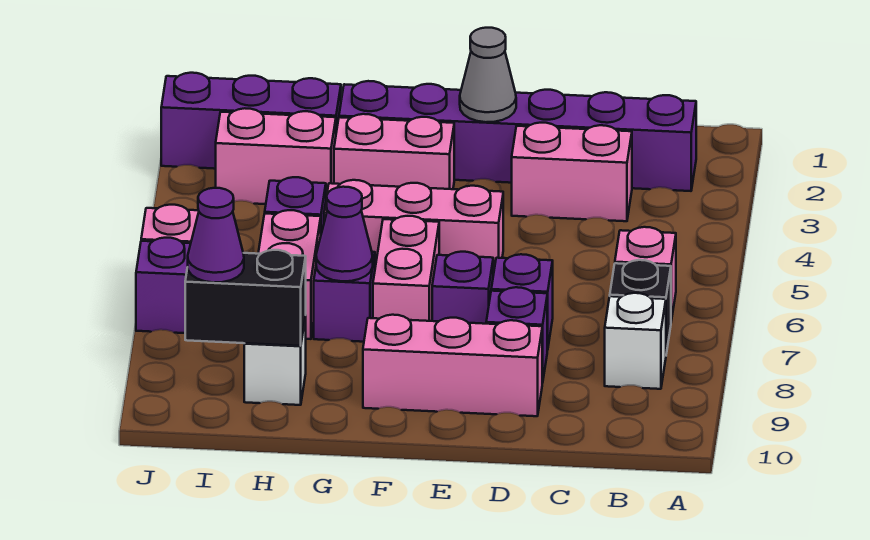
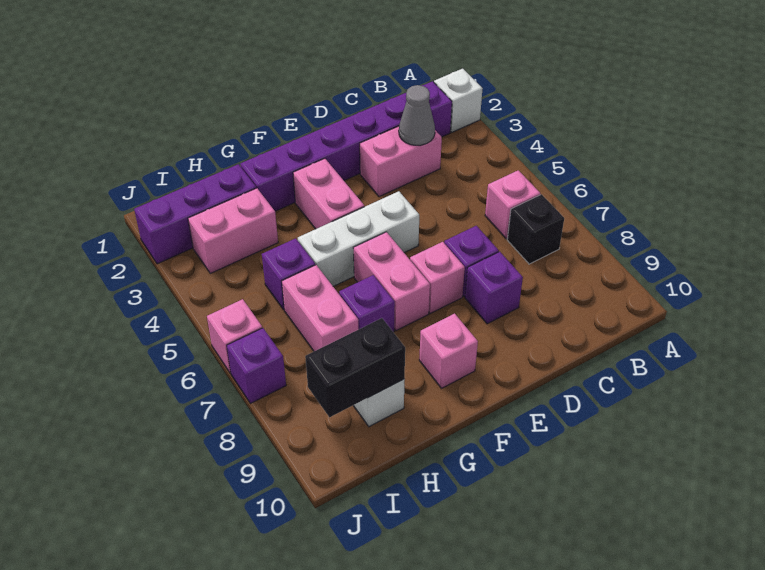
white brick B8 level 1 -> white brick A2 level 1
pink brick D9:F9 level 1 -> pink brick F9 level 1
grey cone E2 level 2 -> grey cone C3 level 2
pink brick E5:G5 level 1 -> white brick E5:G5 level 1
purple brick E7 level 1 -> pink brick E7 level 1
pink brick F3:G3 level 1 -> pink brick F3:F4 level 1
purple cone G7 level 2 -> none
purple cone I9 level 3 -> none

